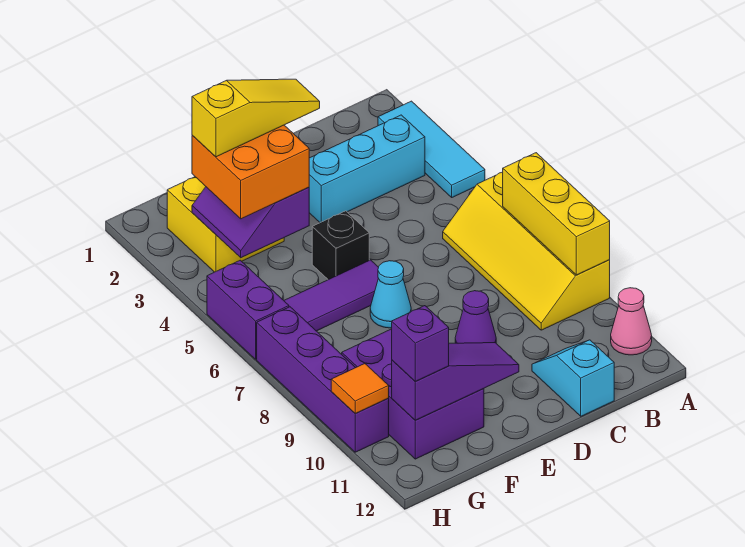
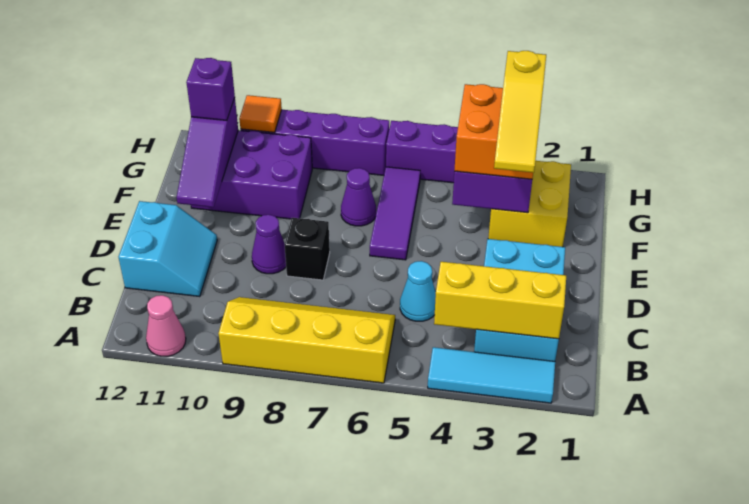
yellow brick A7:A9 level 2 -> yellow brick B2:B4 level 2
cyan brick B3:D3 level 1 -> cyan brick B2:D3 level 1
cyan slope C11:C12 level 1 top 12 -> cyan slope C11:D12 level 1 top 12
black brick E5 level 1 -> black brick D8 level 1
cyan cone E7 level 1 -> cyan cone C5 level 1
none -> purple cone F7 level 1

